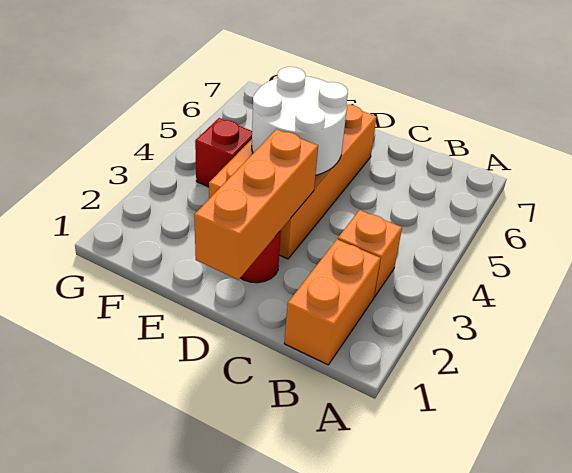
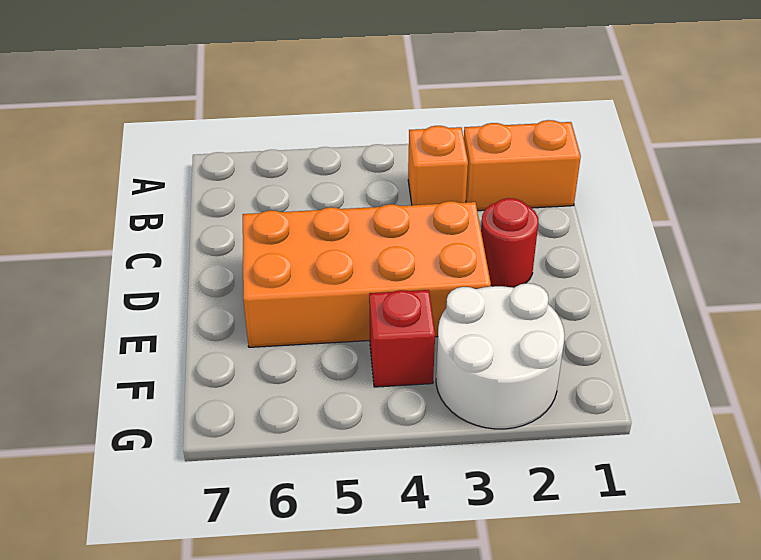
orange brick D1:D3 level 2 -> none
white round brick D4:E5 level 2 -> white round brick F2:G3 level 1

